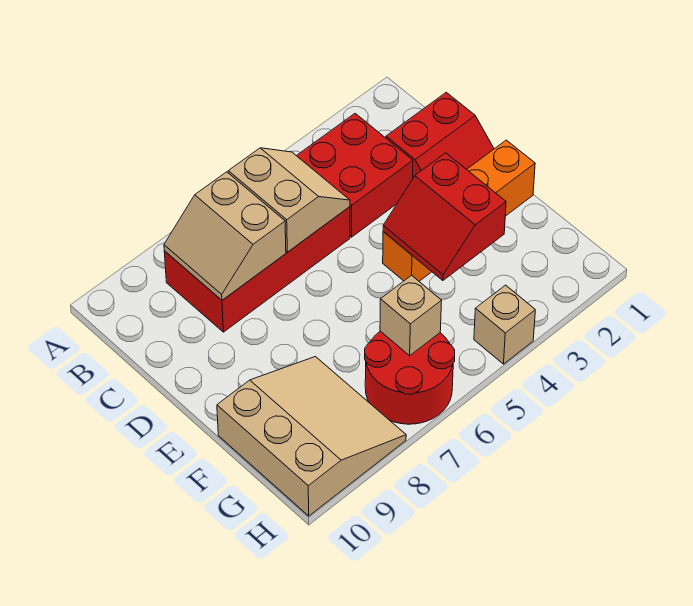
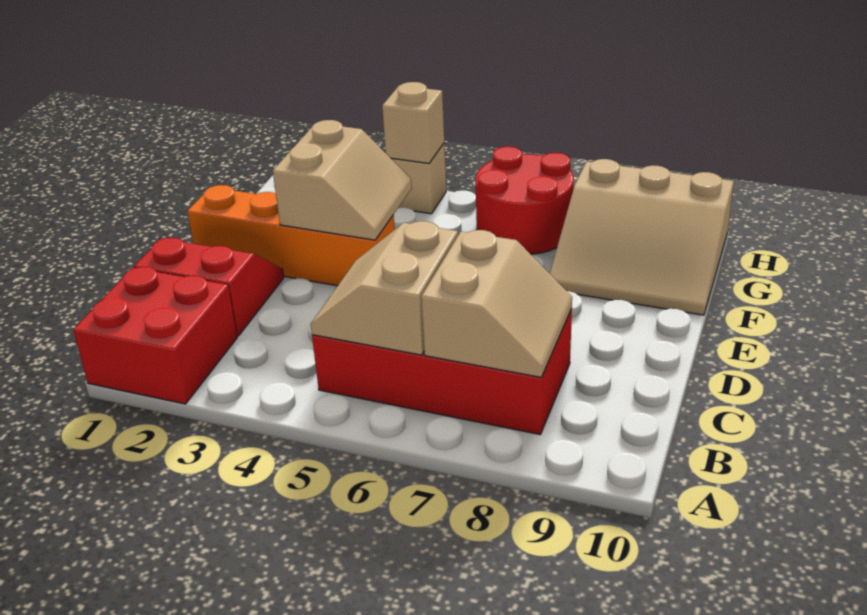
red brick B3:C4 level 1 -> red brick A1:B2 level 1
red slope E3:F4 level 2 top 3 -> tan slope E3:F4 level 2 top 3
tan slope F8:H10 level 1 top 10 -> tan slope F8:H10 level 1 top H
tan brick G6 level 2 -> tan brick H4 level 2

